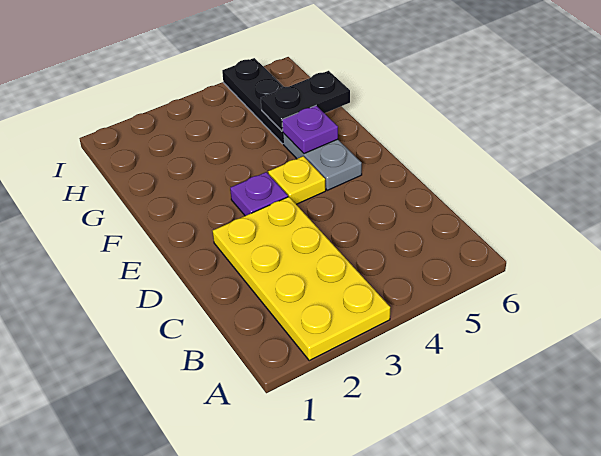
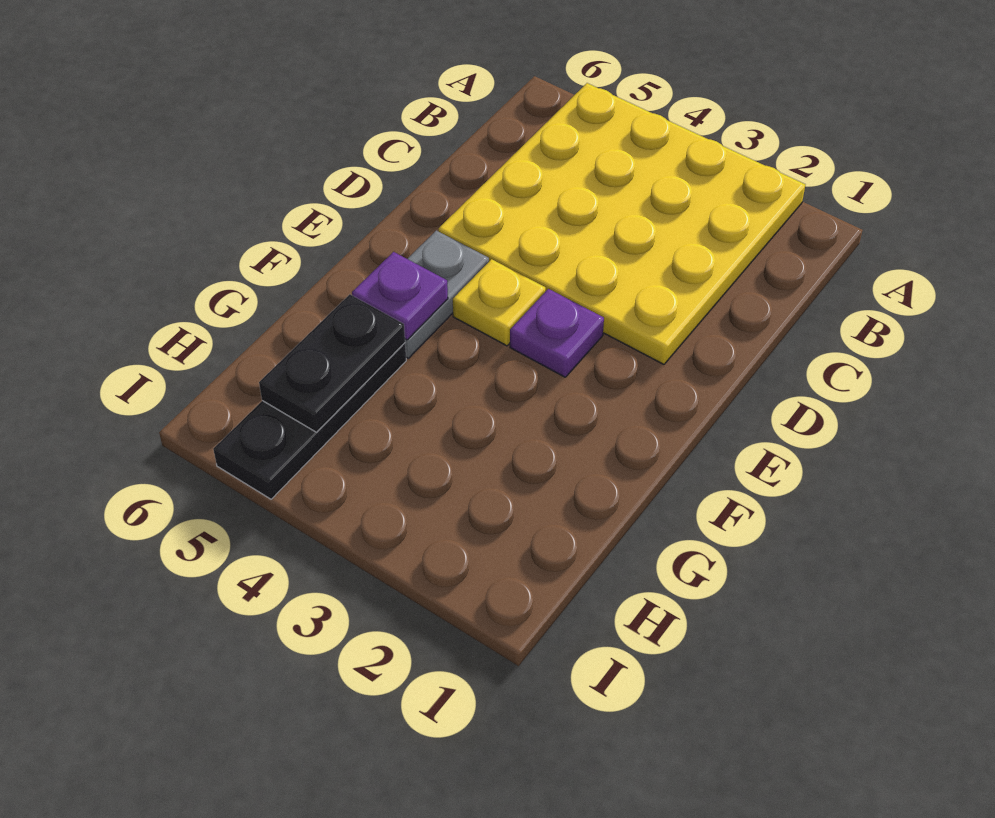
yellow plate A2:D3 level 1 -> yellow plate A2:D5 level 1
black plate G5:G6 level 2 -> black plate G5:H5 level 2

